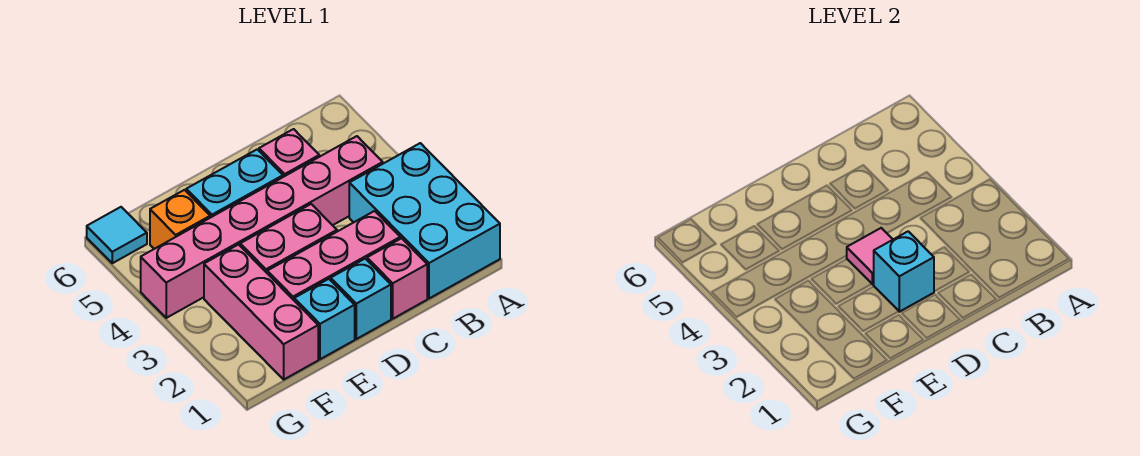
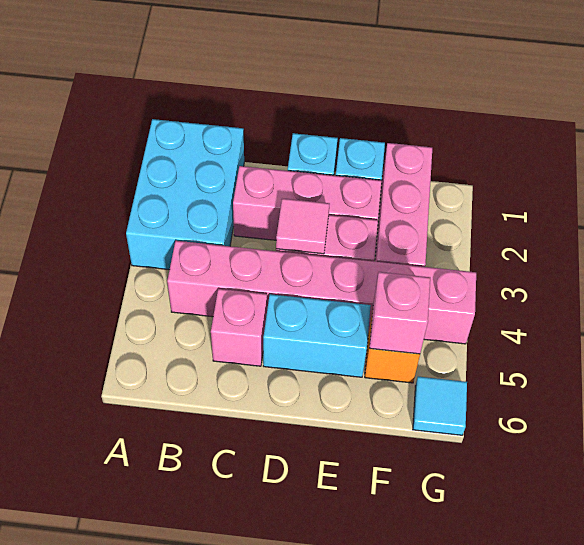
pink brick C1 level 1 -> pink brick F5 level 2
cyan brick D2 level 2 -> none

